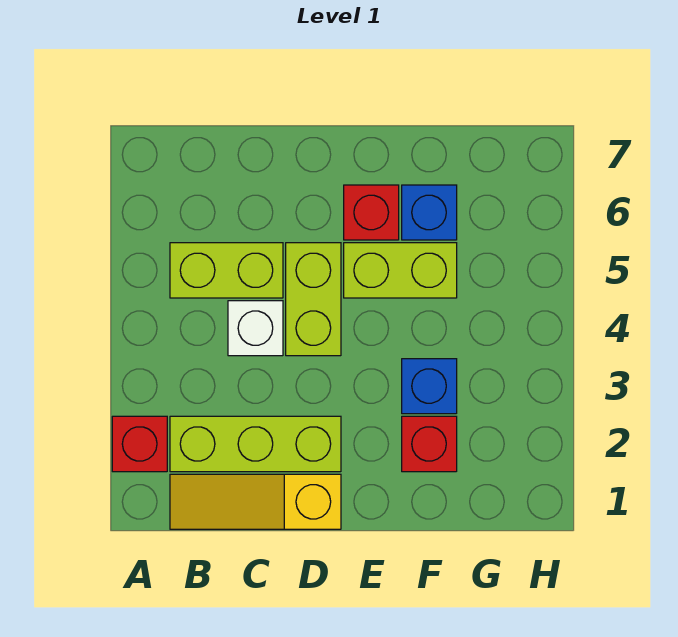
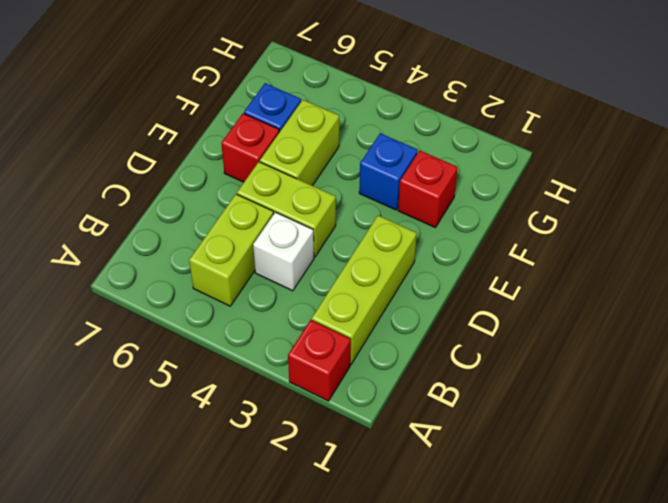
yellow slope B1:D1 level 1 top D -> none

